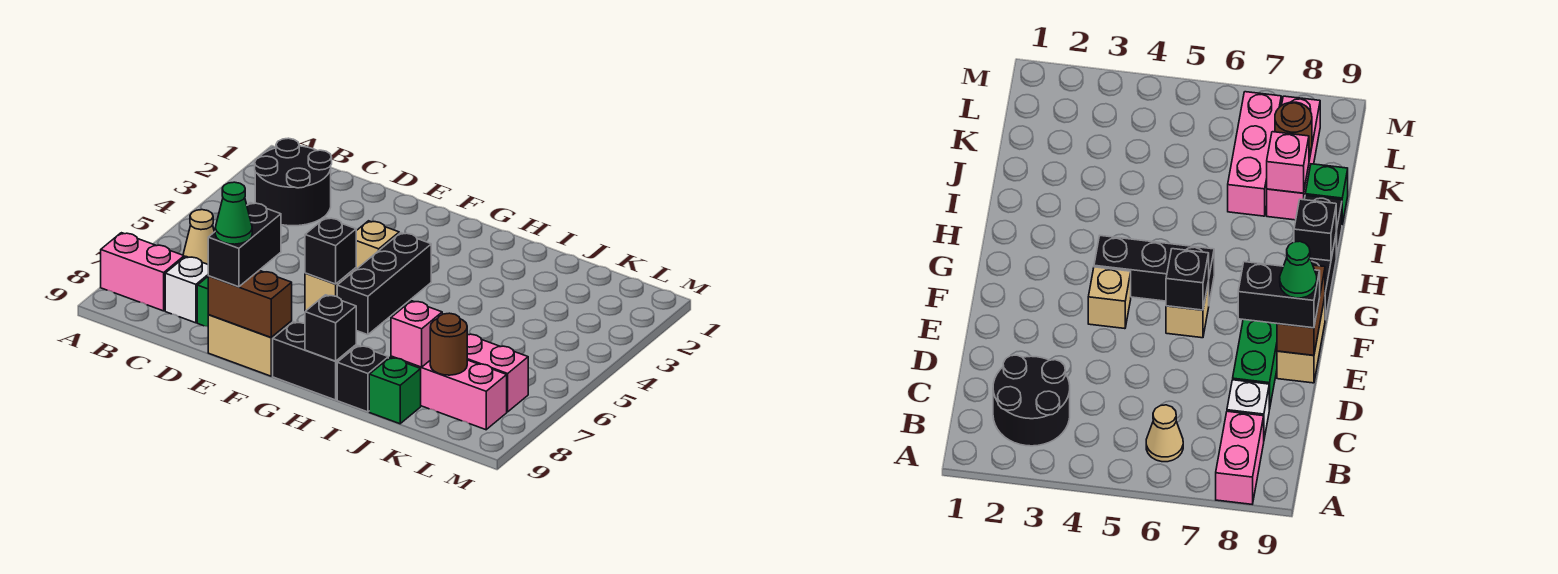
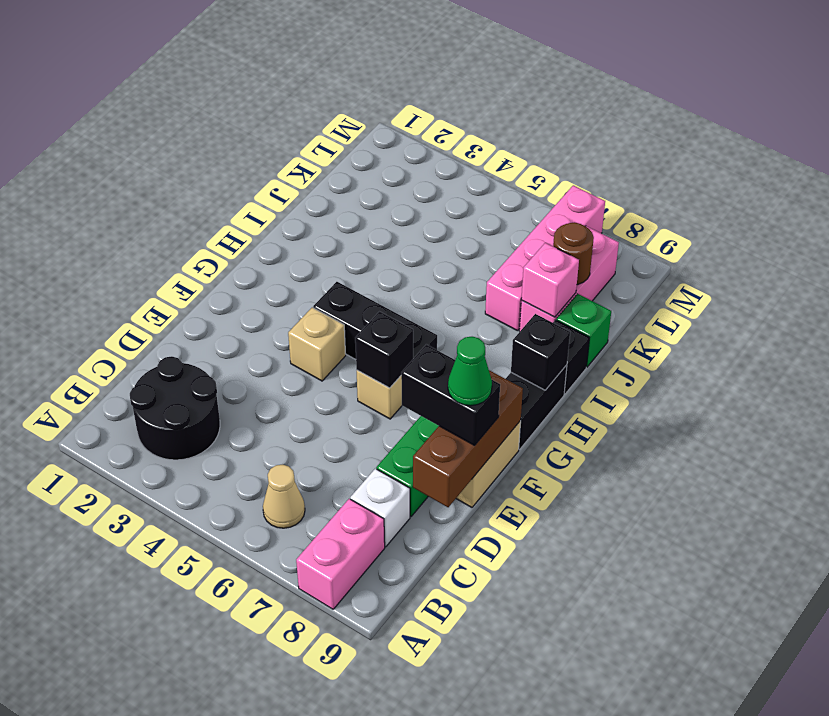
brown brick E9:F9 level 2 -> brown brick D9:F9 level 2
pink brick J7:L7 level 1 -> pink brick J7:M7 level 1

